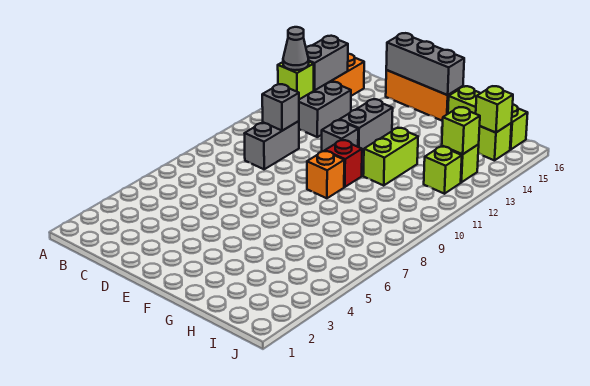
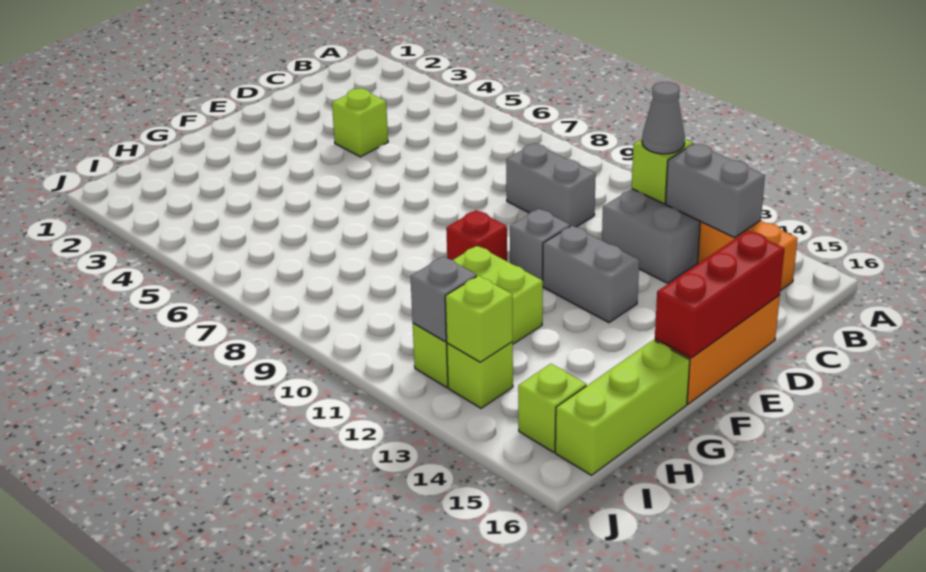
grey brick C10 level 2 -> grey brick I12 level 2
grey brick D16:F16 level 2 -> red brick D16:F16 level 2
orange brick F9 level 1 -> none
lime brick I15 level 2 -> lime brick D4 level 1

